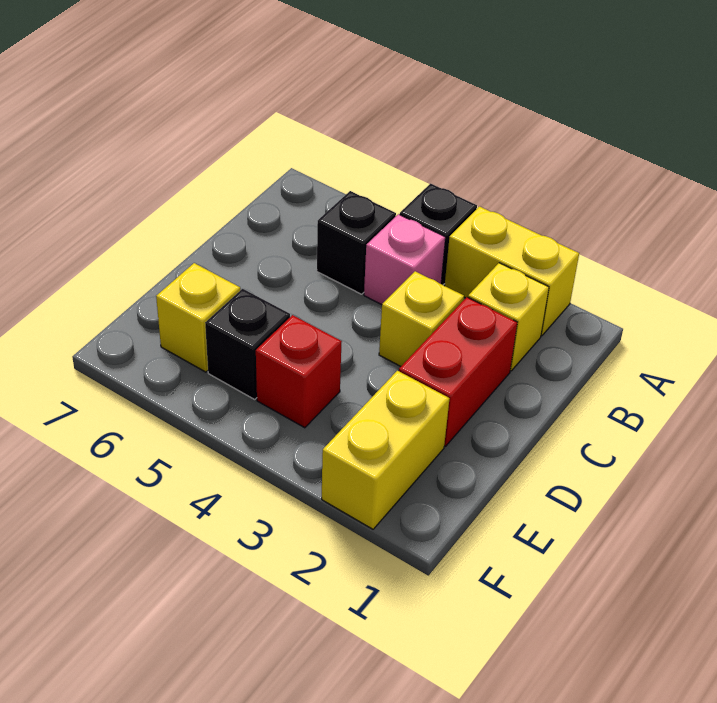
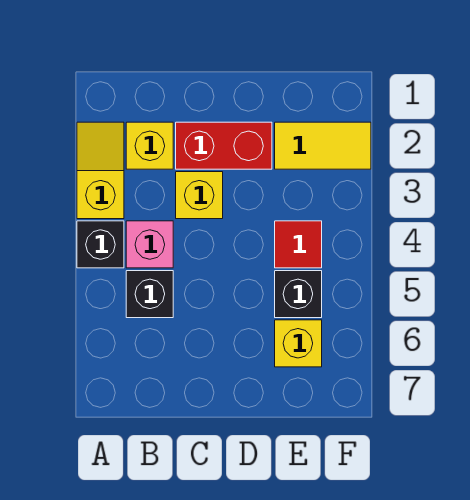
yellow brick A2:A3 level 1 -> yellow slope A2:A3 level 1 top 3
yellow brick E2:F2 level 1 -> yellow tile E2:F2 level 1
red brick E4 level 1 -> red tile E4 level 1

